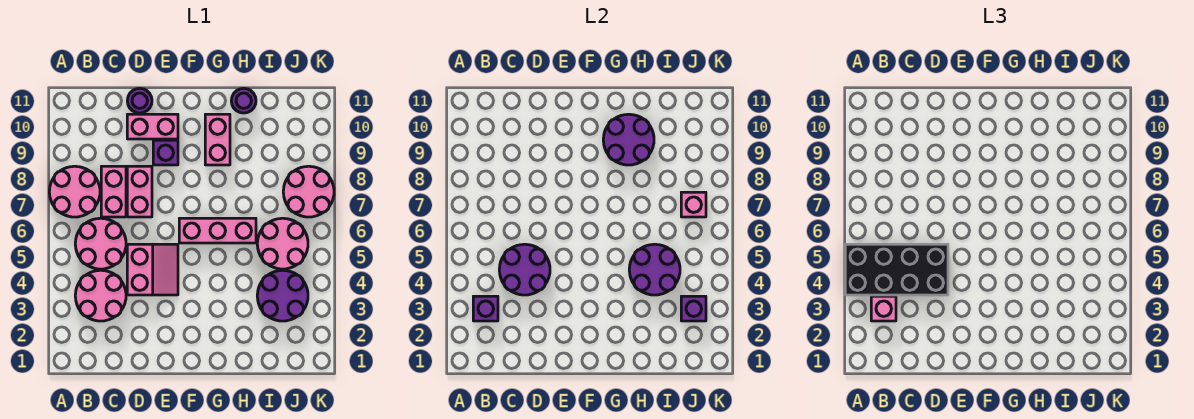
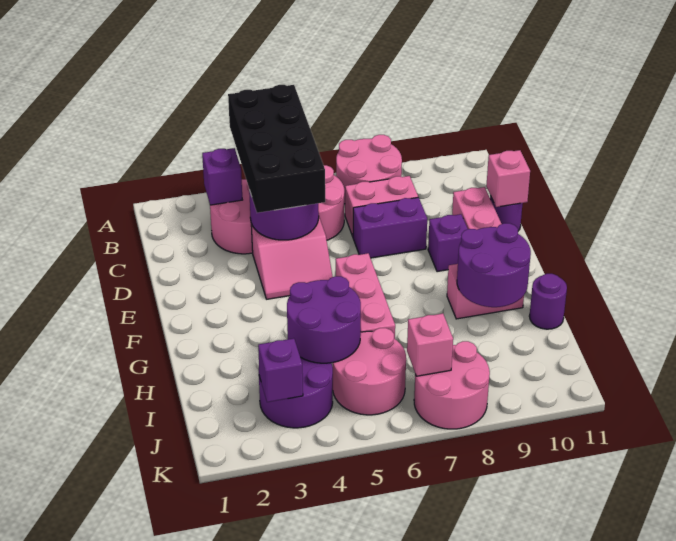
pink brick B3 level 3 -> pink brick D11 level 2
pink brick D7:D8 level 1 -> purple brick D7:D8 level 1

